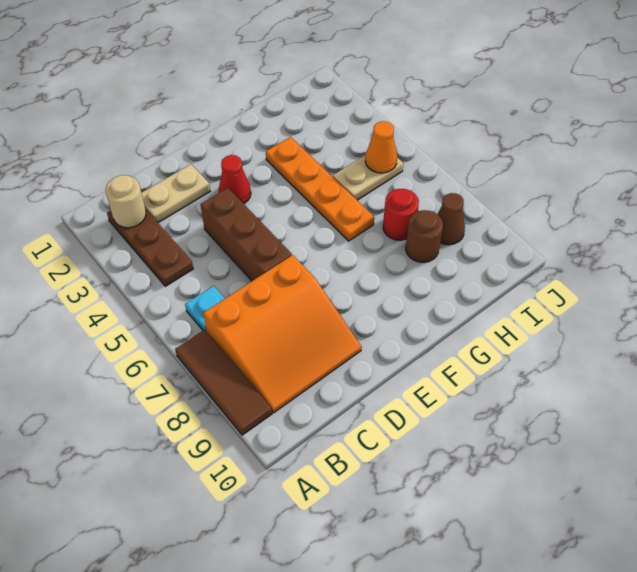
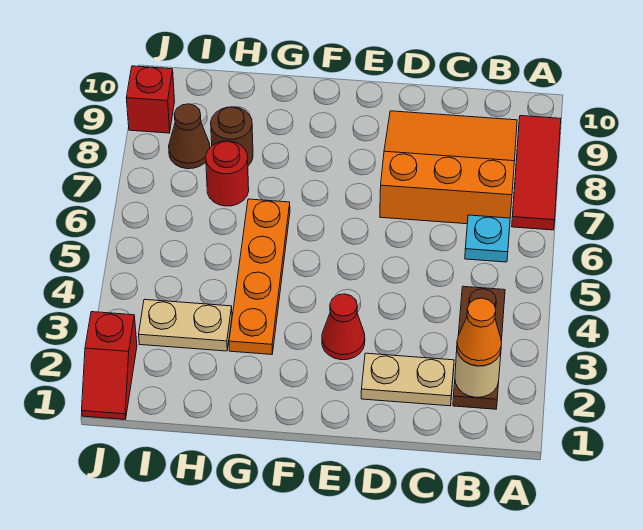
brown tile A7:A9 level 1 -> red tile A7:A9 level 1
brown brick D4:D6 level 1 -> none
tan plate H5:I5 level 1 -> tan plate H3:I3 level 1
orange cone I5 level 2 -> orange cone B2 level 3
none -> red slope J1:J2 level 1 top 2
none -> red brick J9 level 1

